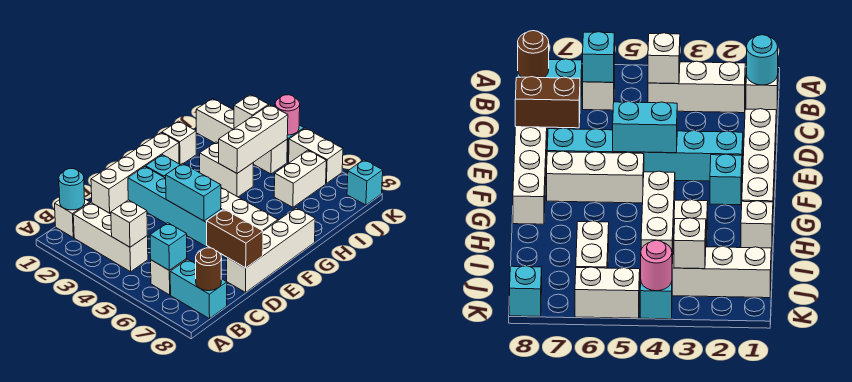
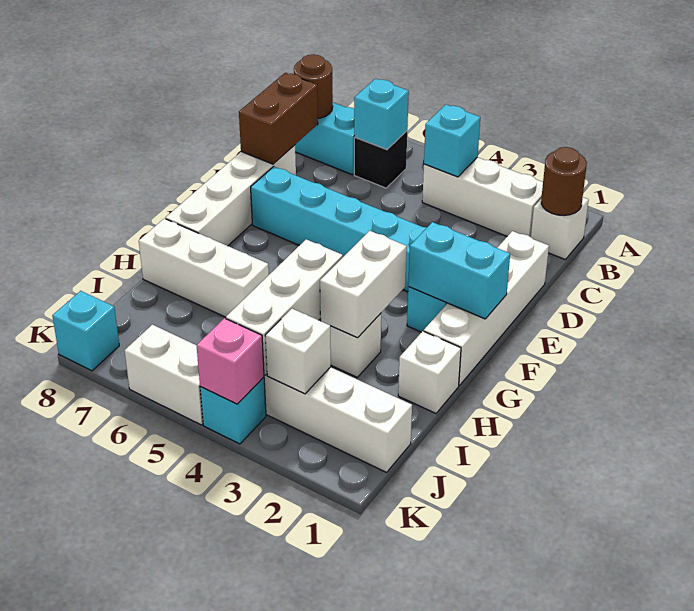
cyan round brick B1 level 2 -> brown round brick B1 level 2
white brick B4 level 2 -> cyan brick B4 level 2
white brick B6 level 1 -> black brick B6 level 1
brown brick D7:D8 level 2 -> brown brick C8:D8 level 2
cyan brick E4:E5 level 2 -> cyan brick F1:F2 level 2
white brick F5:F7 level 1 -> white brick H6:H8 level 1
white brick I6:J6 level 1 -> white brick G3:H3 level 2
pink round brick K4 level 2 -> pink brick K4 level 2

